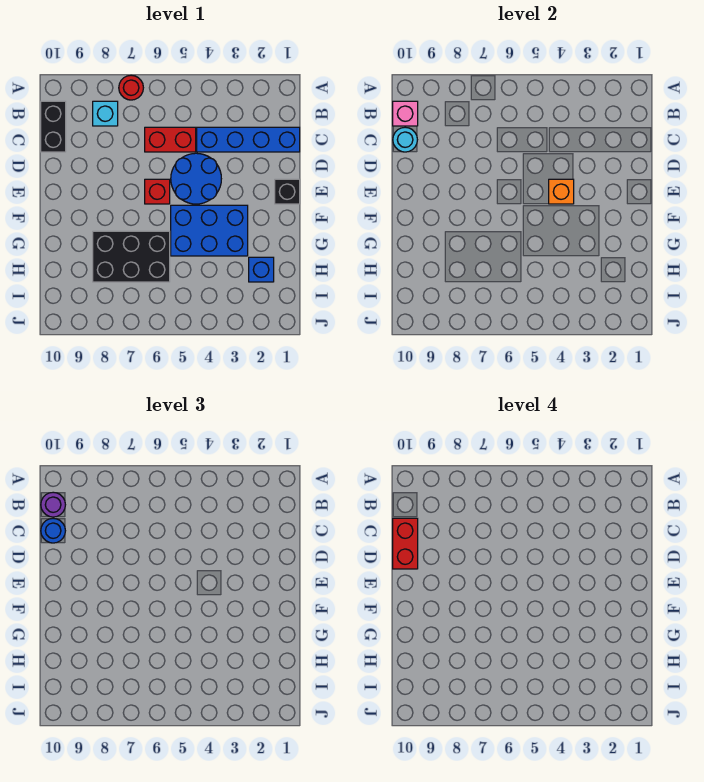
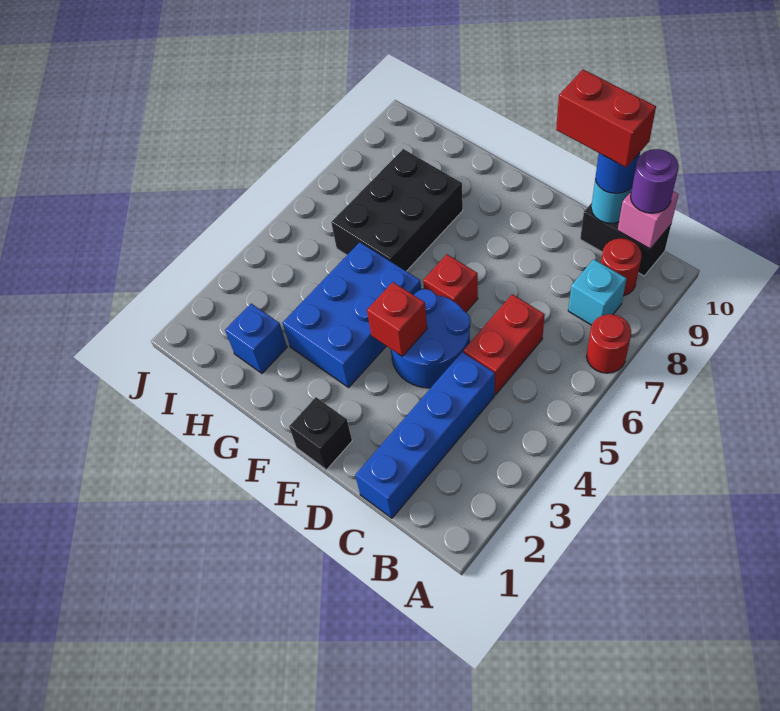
none -> red round brick B9 level 1
orange brick E4 level 2 -> red brick E4 level 2

